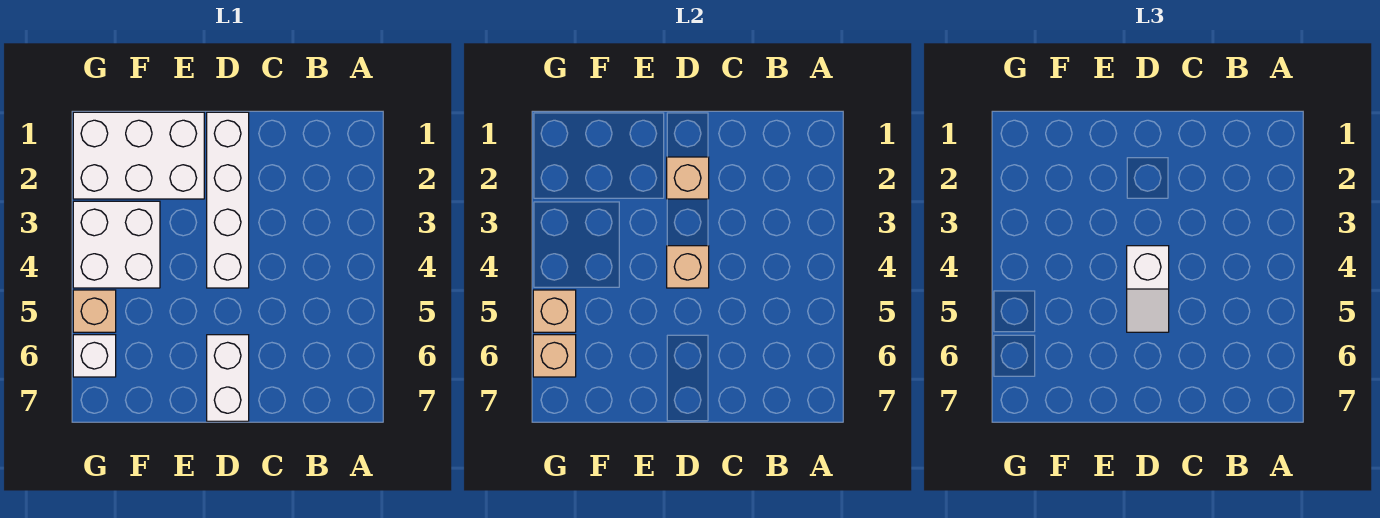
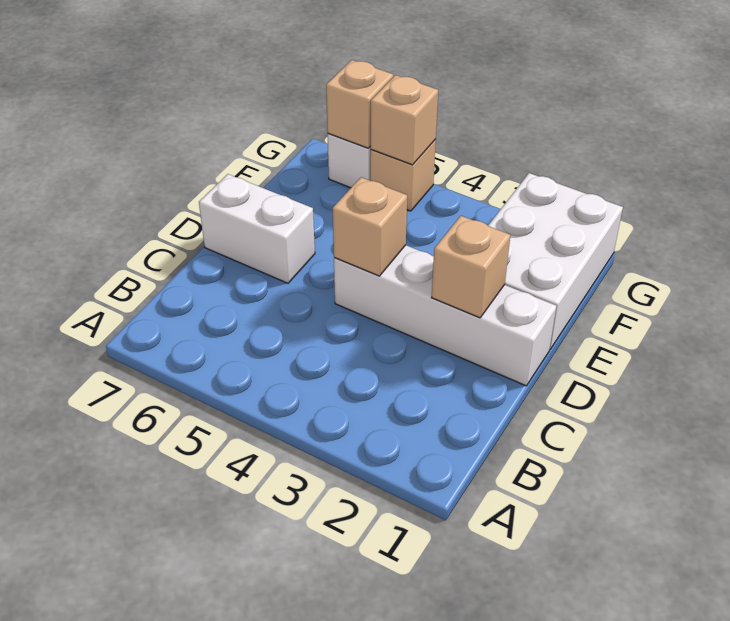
white slope D4:D5 level 3 top 4 -> none
white brick F3:G4 level 1 -> none

